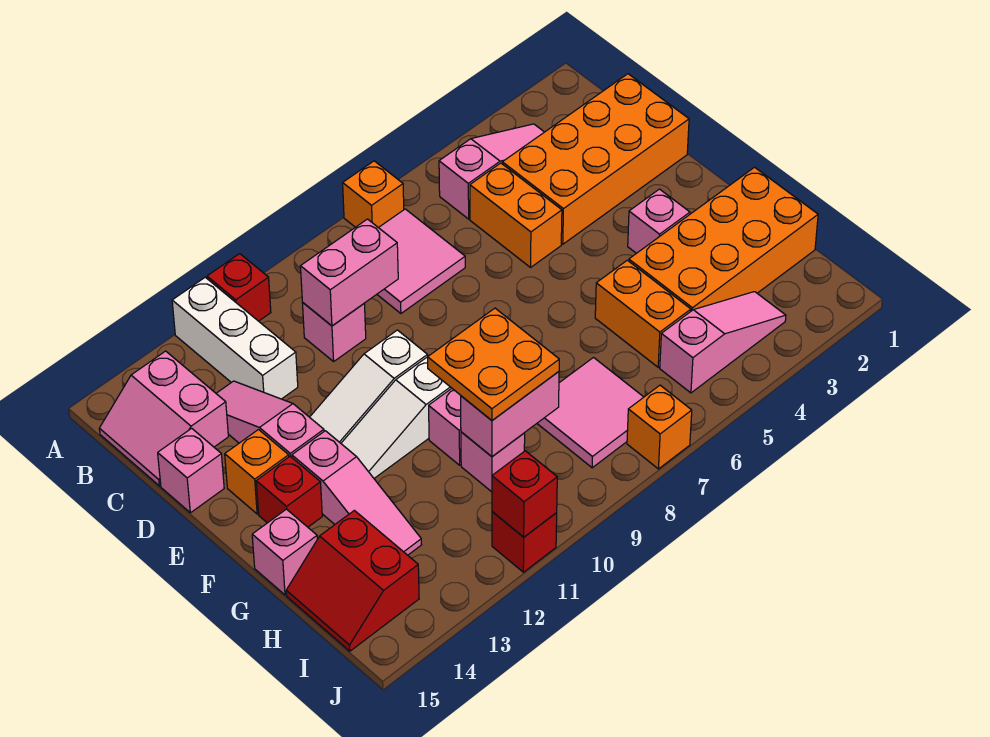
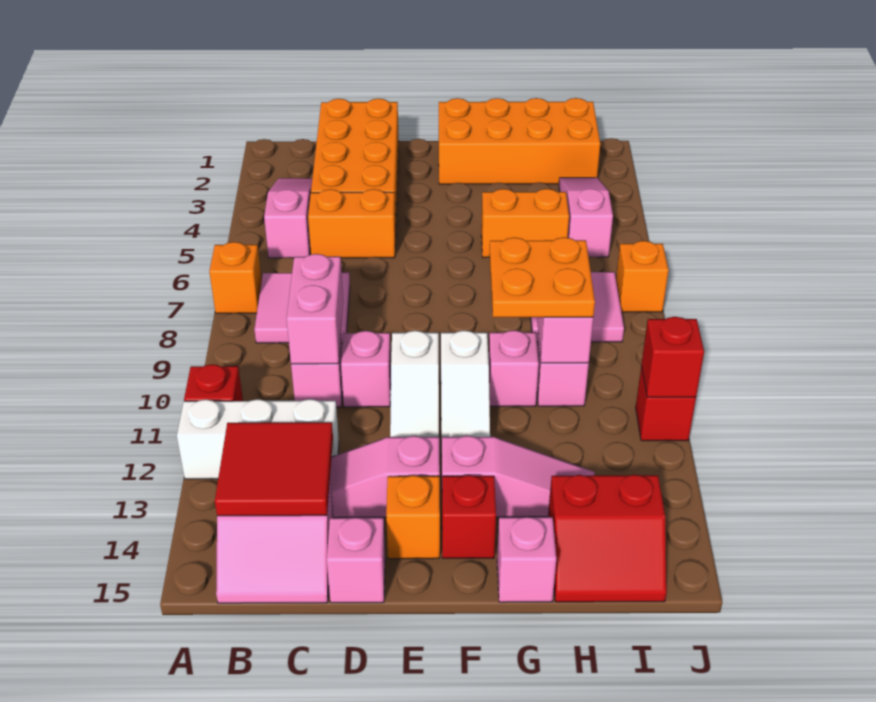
none -> red tile B13:C14 level 2
pink brick F3 level 1 -> pink brick D10 level 1
orange brick G1:H4 level 1 -> orange brick F1:I2 level 1

